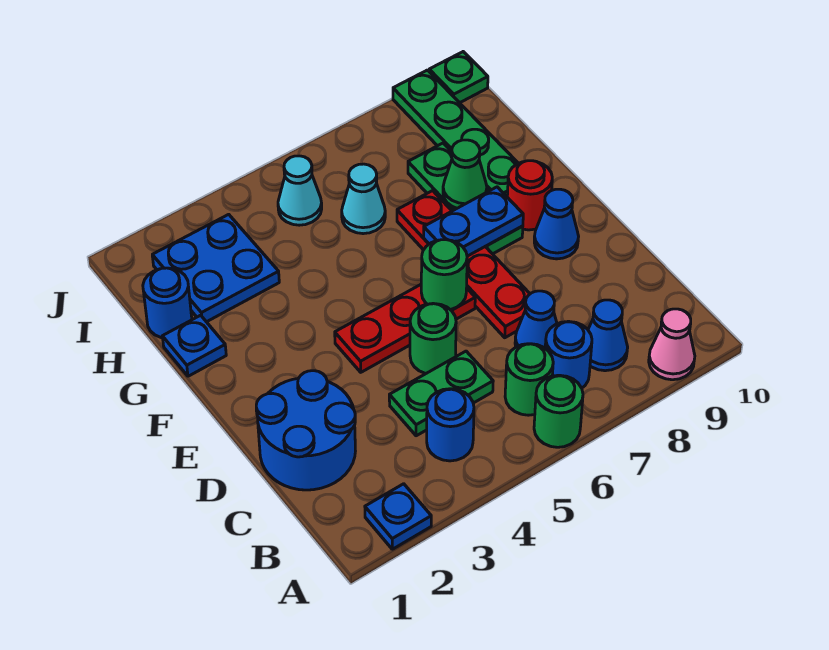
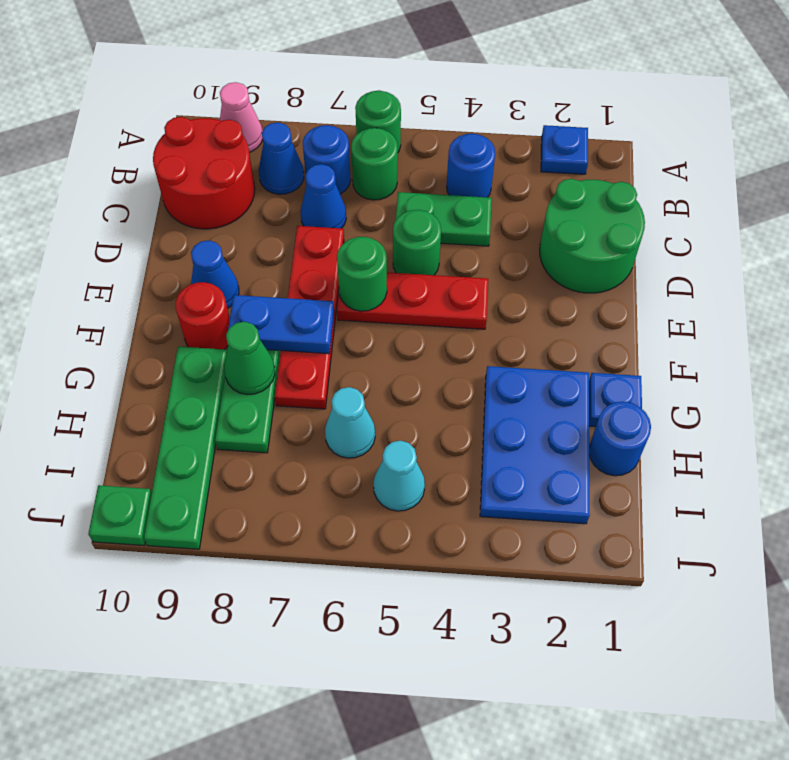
none -> red round brick B9:C10 level 1
blue round brick C1:D2 level 1 -> green round brick C1:D2 level 1
blue plate H2:I3 level 1 -> blue plate G2:I3 level 1

